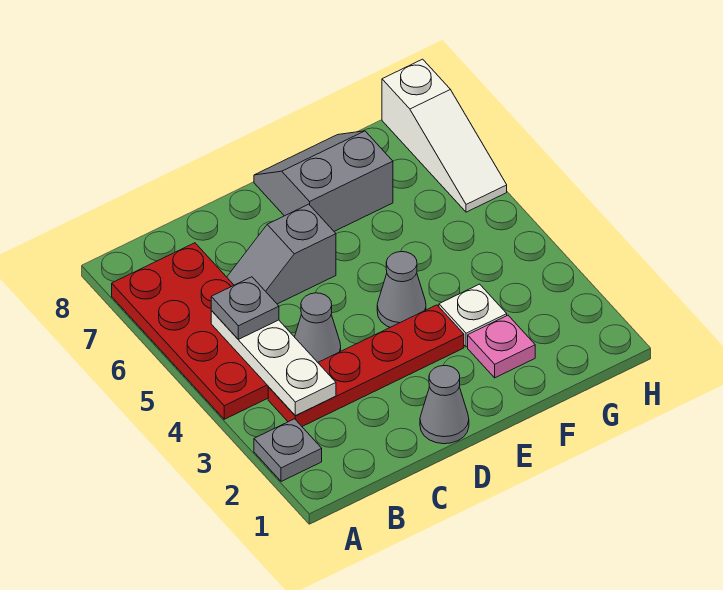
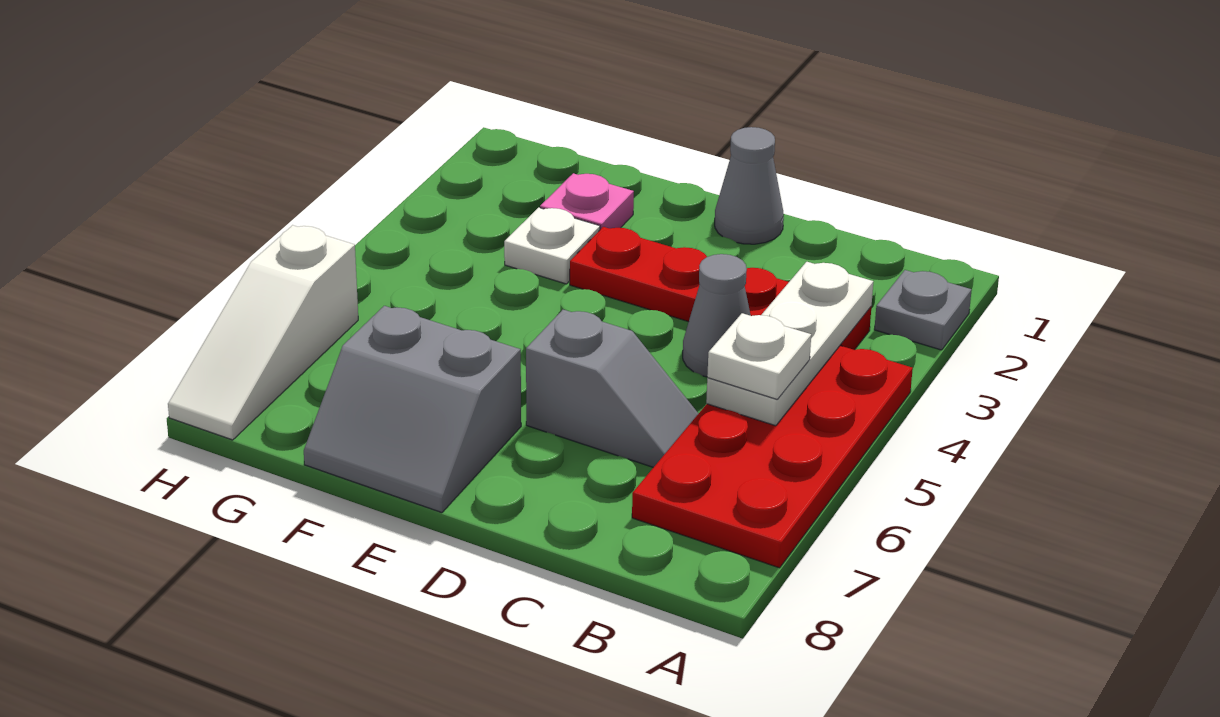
grey plate B5 level 3 -> white plate B5 level 3
grey cone E4 level 1 -> none
white slope H6:H8 level 1 top 8 -> white slope H6:H8 level 1 top 6

